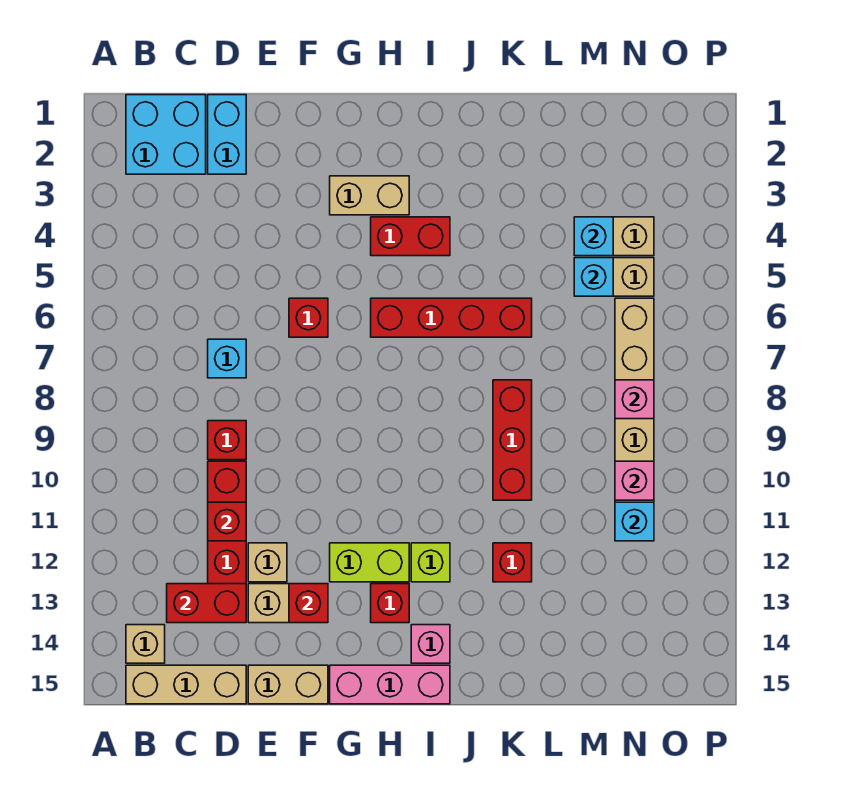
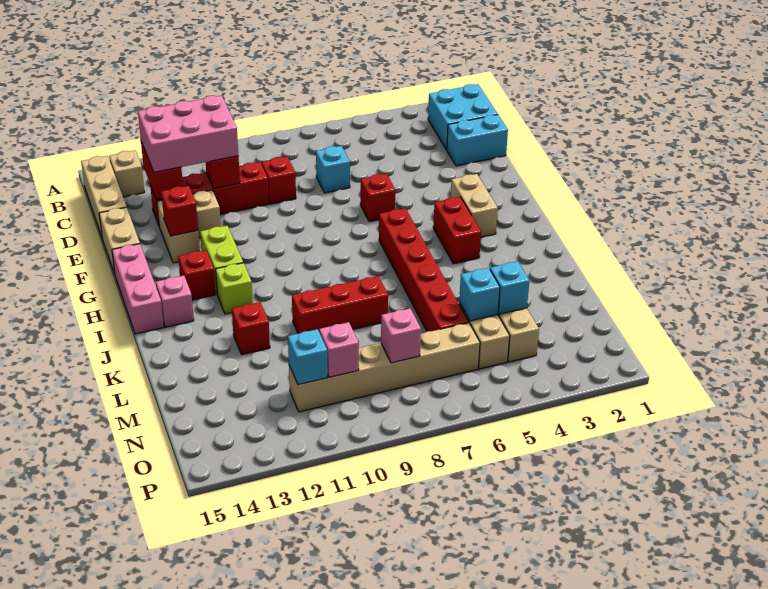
none -> pink brick C11:D13 level 3
red brick H6:K6 level 1 -> red brick H6:M6 level 1

